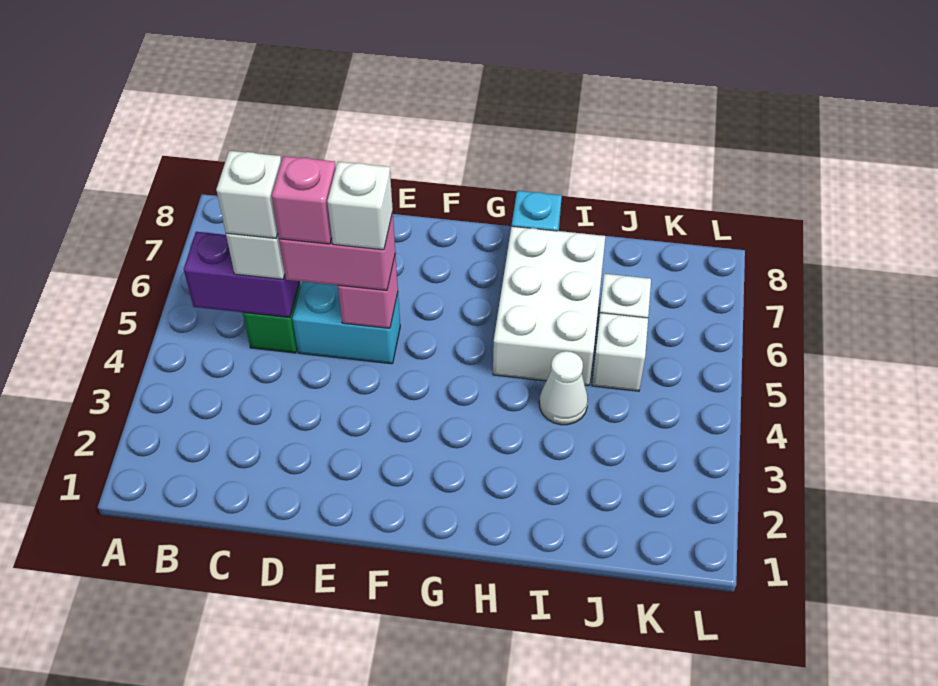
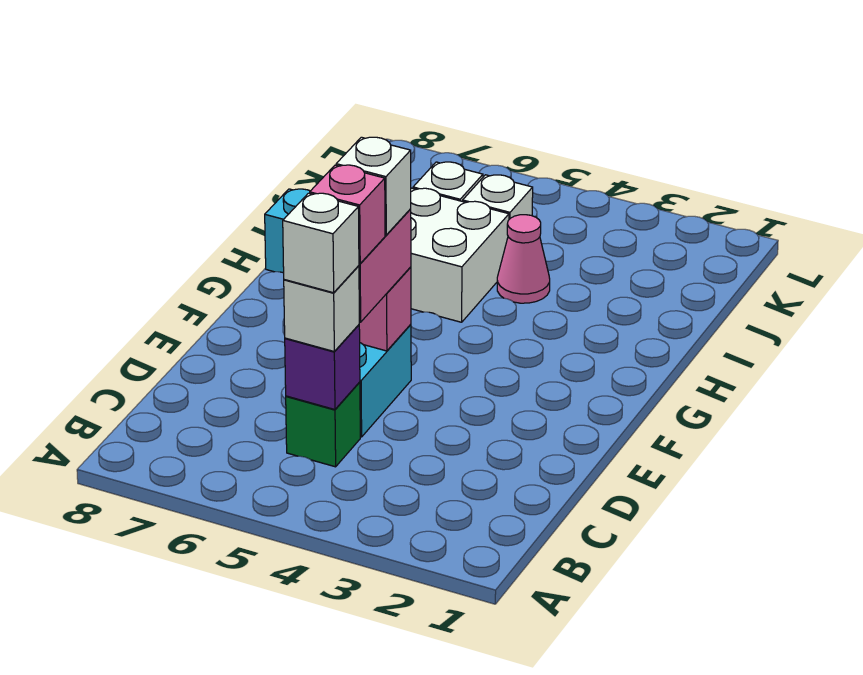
purple brick B5:C5 level 2 -> purple brick C5 level 2
white cone I4 level 1 -> pink cone I4 level 1

